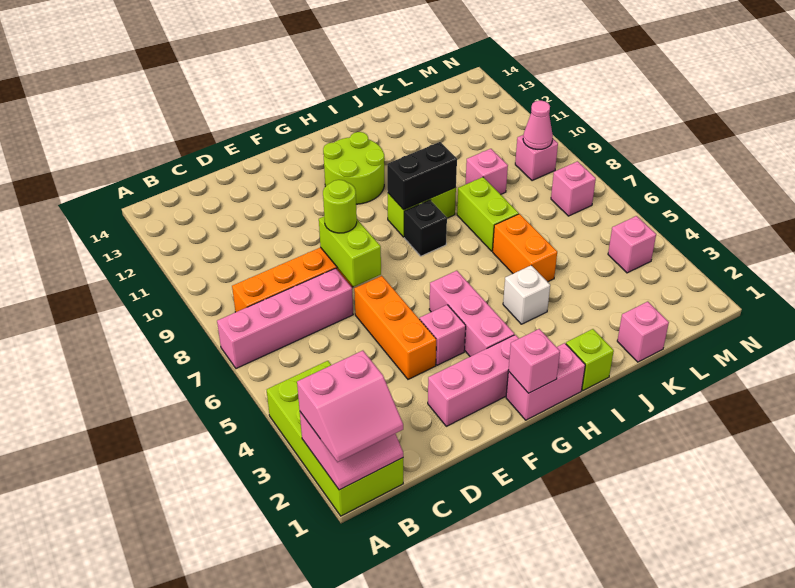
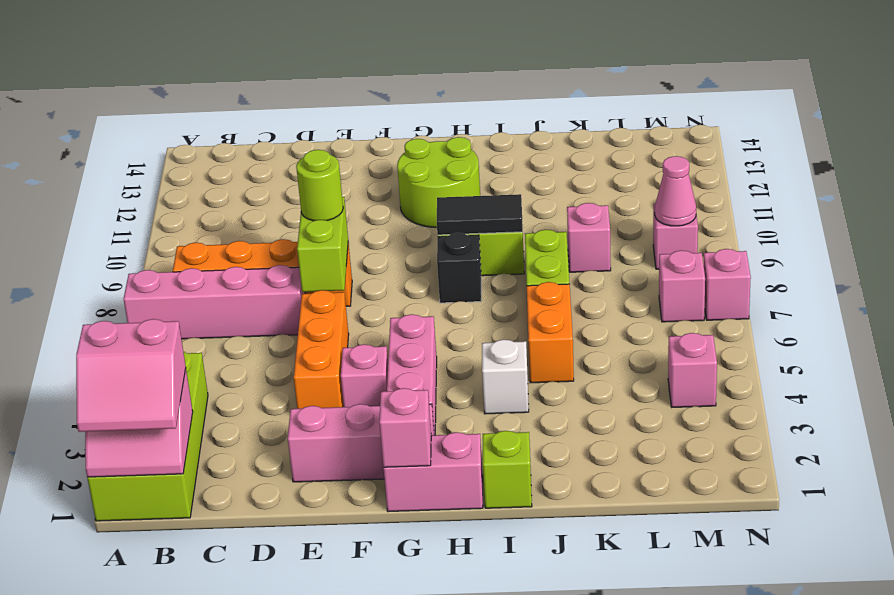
black brick H9:I9 level 2 -> black tile H9:I9 level 2
pink brick K1 level 1 -> pink brick N7 level 1

